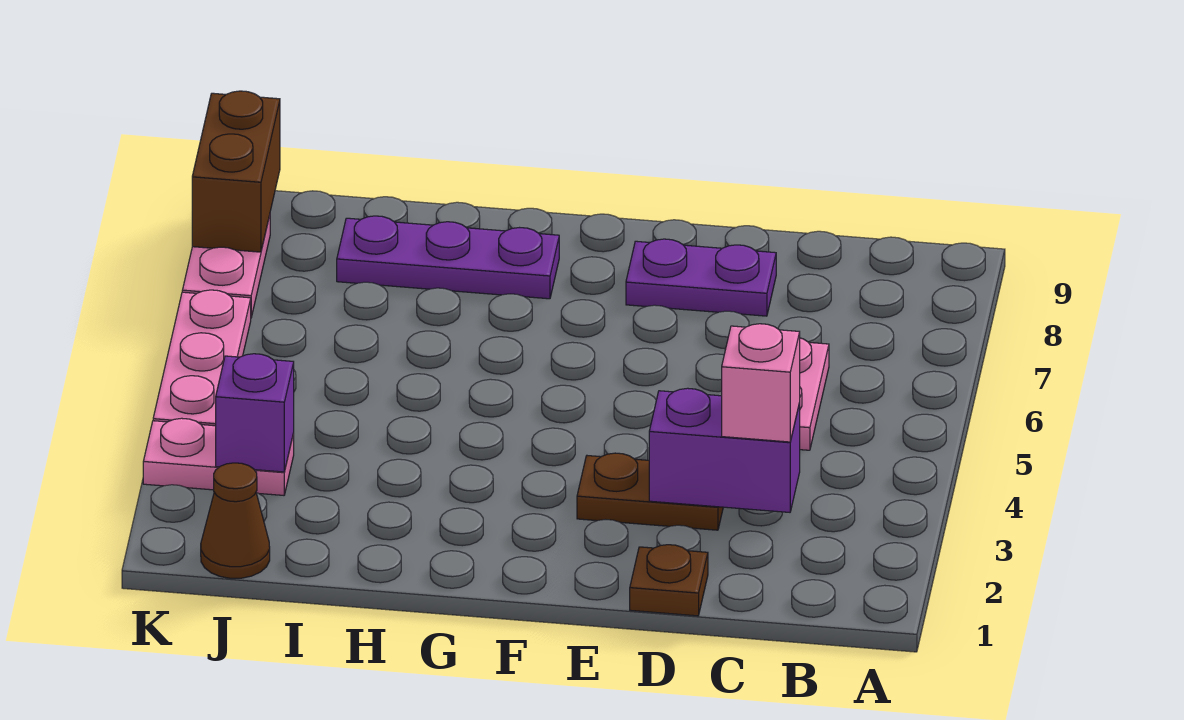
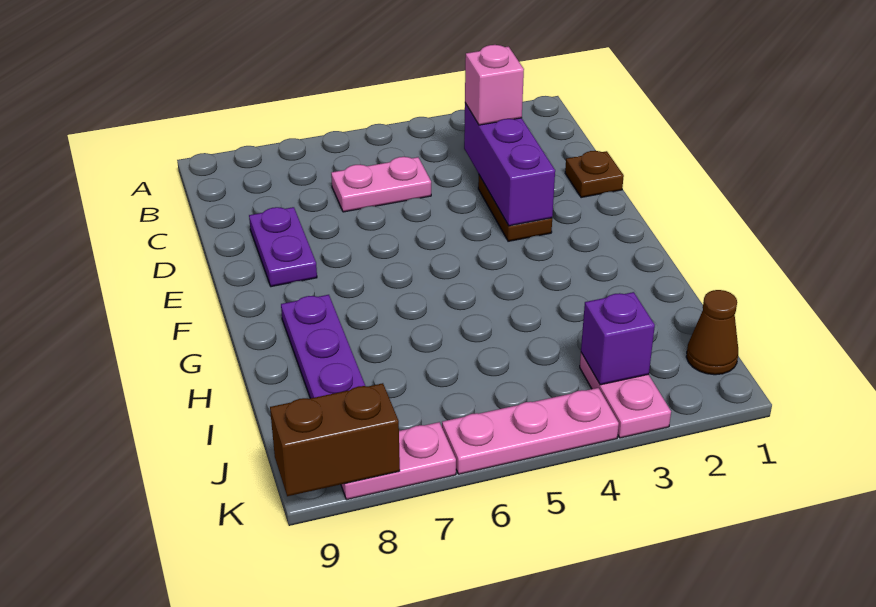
purple brick C3:D3 level 2 -> purple brick C3:E3 level 2

